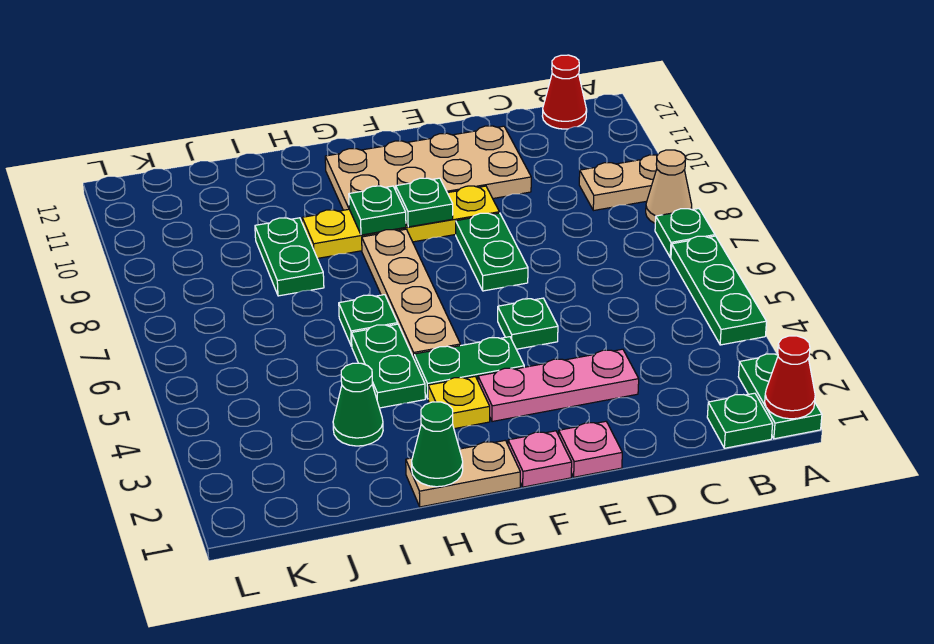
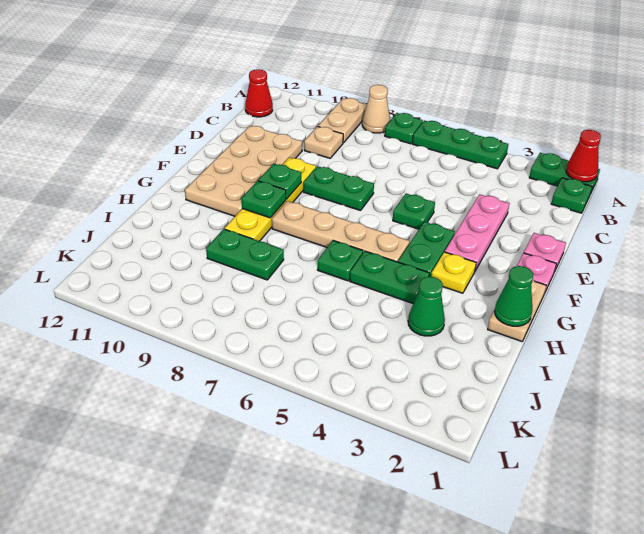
none -> tan plate C9 level 1

